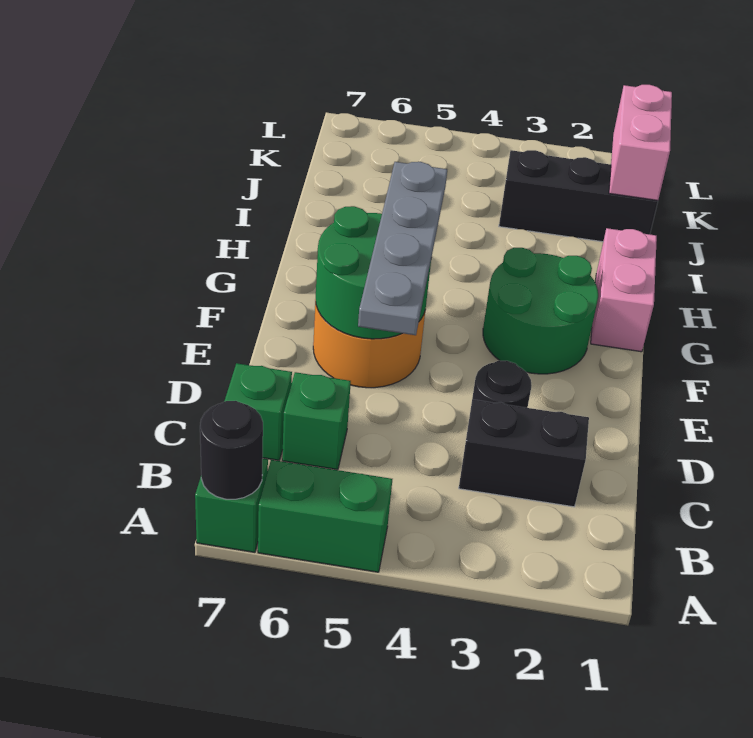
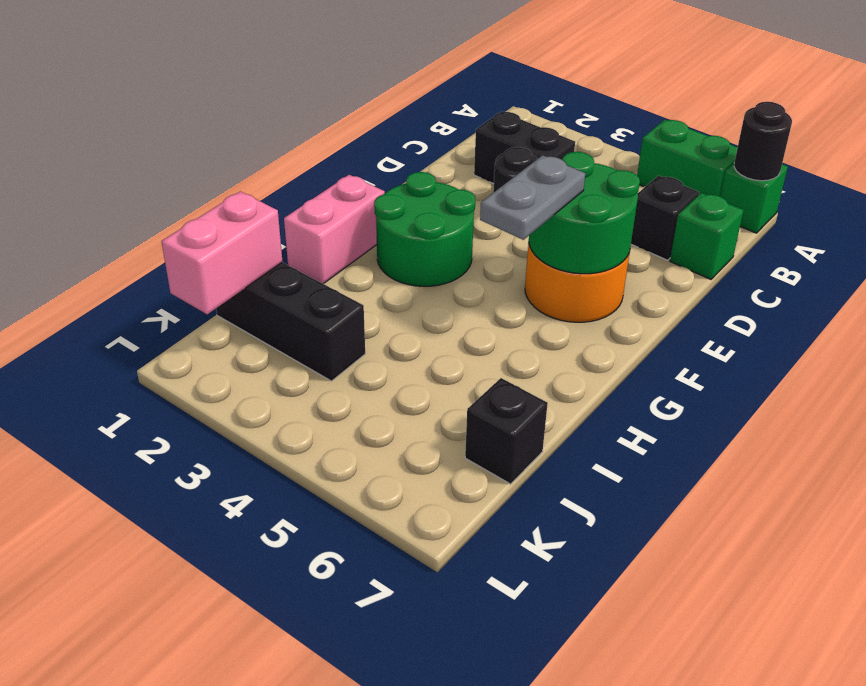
green brick C6 level 1 -> black brick C6 level 1
grey plate D5:G5 level 3 -> grey plate F5:G5 level 3
none -> black brick J7 level 1

